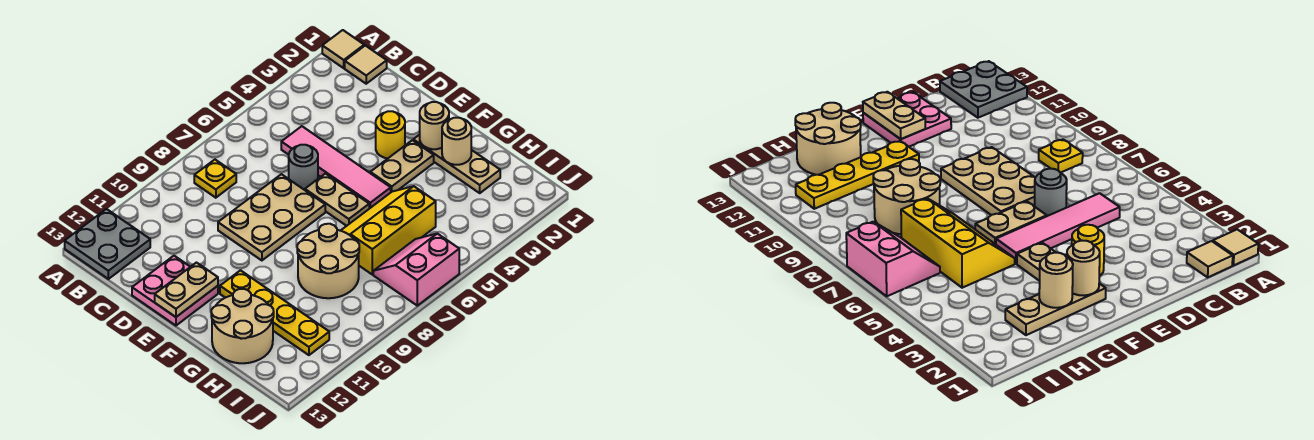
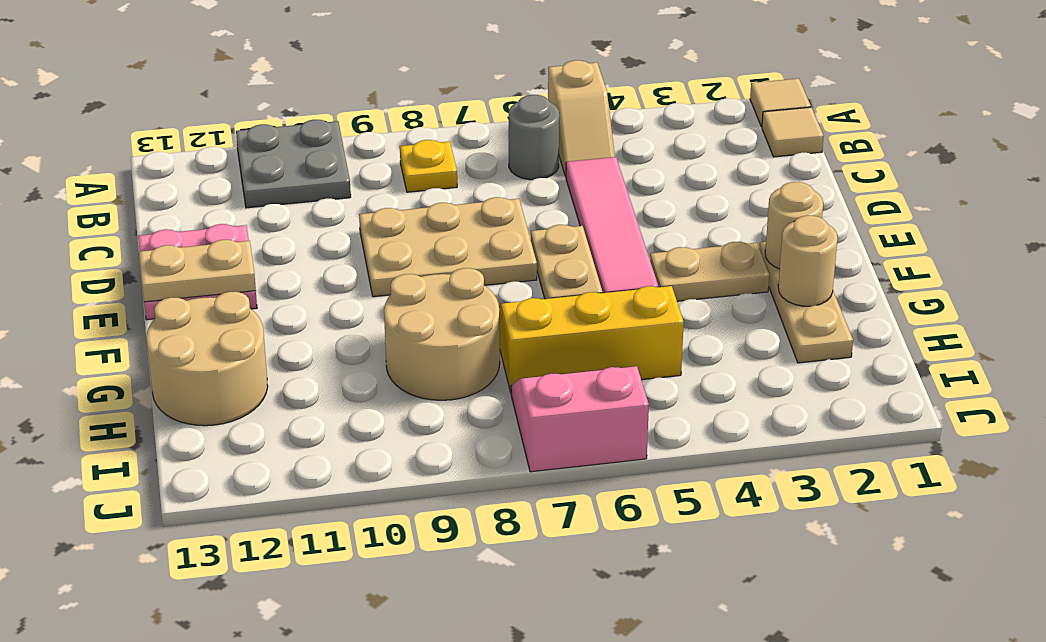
none -> tan slope A5:B5 level 1 top A
grey plate A12:B13 level 1 -> grey plate A10:B11 level 1
grey round brick D6 level 1 -> grey round brick B6 level 1
yellow round brick E3 level 1 -> none
yellow plate F11:I11 level 1 -> none

